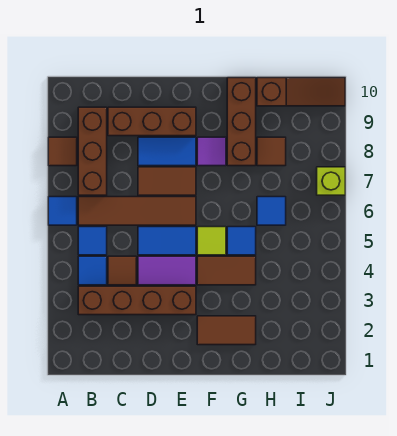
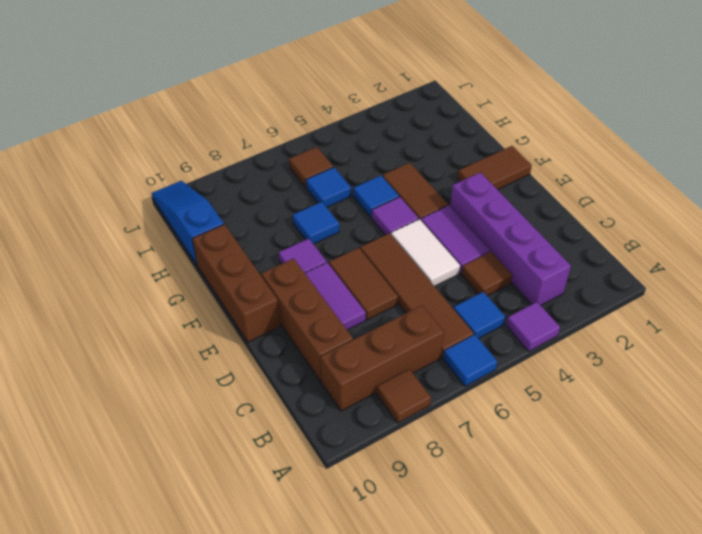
none -> purple tile A4 level 1
brown brick B3:E3 level 1 -> purple brick B3:E3 level 1
blue tile B4 level 1 -> blue tile G7 level 1
blue tile D5:E5 level 1 -> white tile D5:E5 level 1
blue tile D8:E8 level 1 -> purple tile D8:E8 level 1
brown tile F2:G2 level 1 -> brown tile F1:F2 level 1
lime tile F5 level 1 -> purple tile F5 level 1
brown brick G8:G10 level 1 -> brown brick E10:G10 level 1
brown tile H8 level 1 -> brown tile I6 level 1
brown slope H10:J10 level 1 top H -> blue slope H10:J10 level 1 top H
lime brick J7 level 1 -> none

